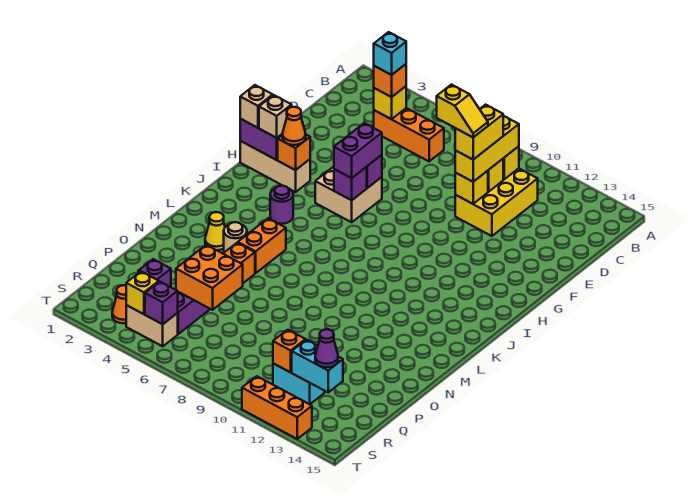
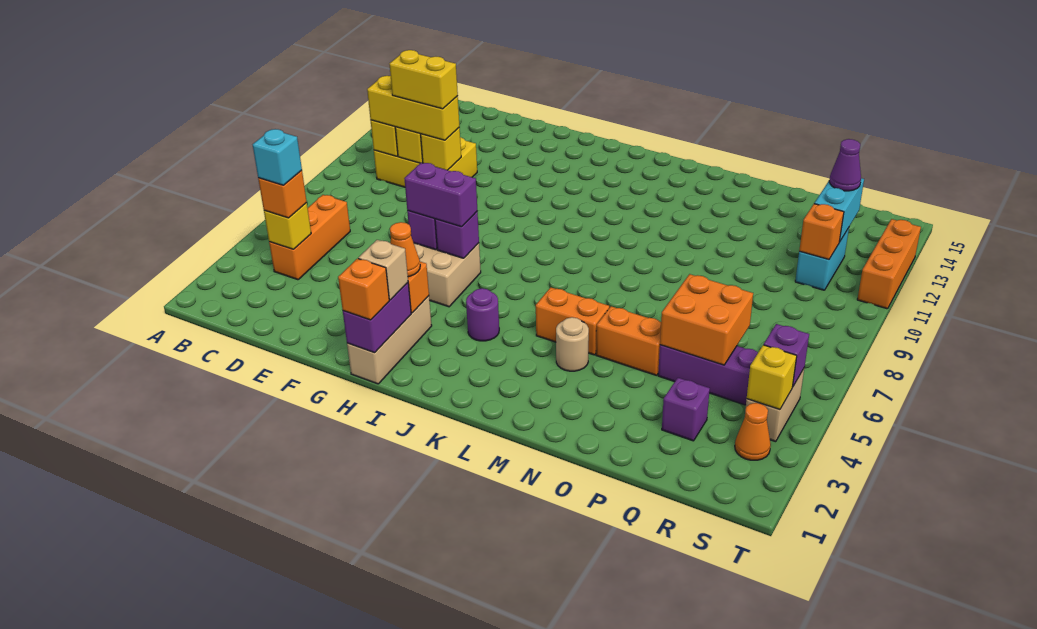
yellow slope E9:E10 level 5 top 9 -> none
tan brick H1 level 3 -> orange brick H1 level 3
yellow cone M3 level 1 -> none

